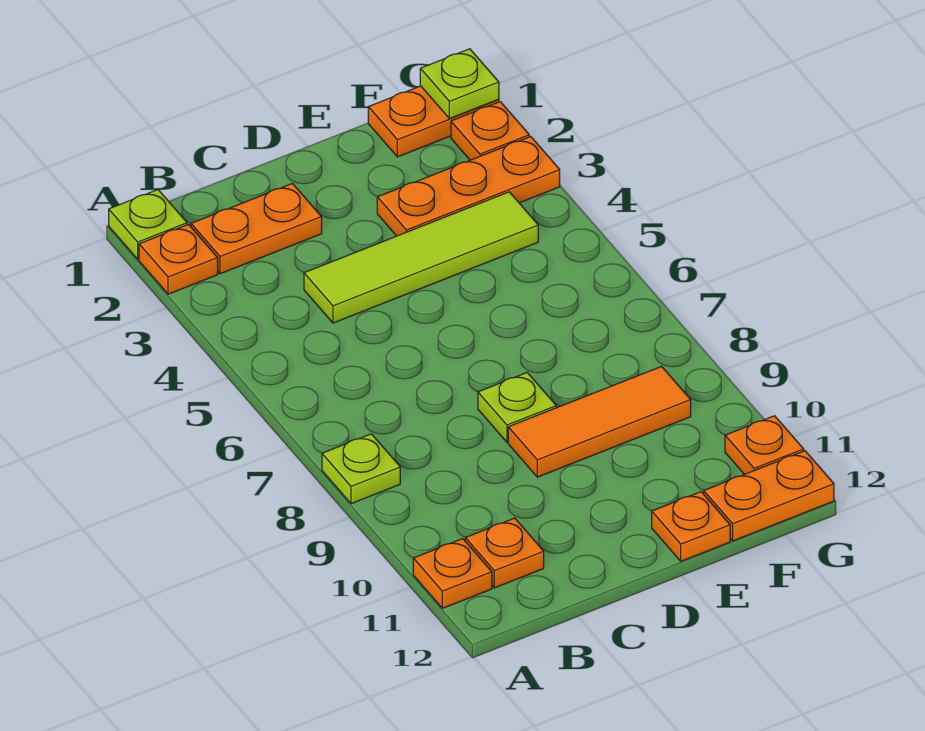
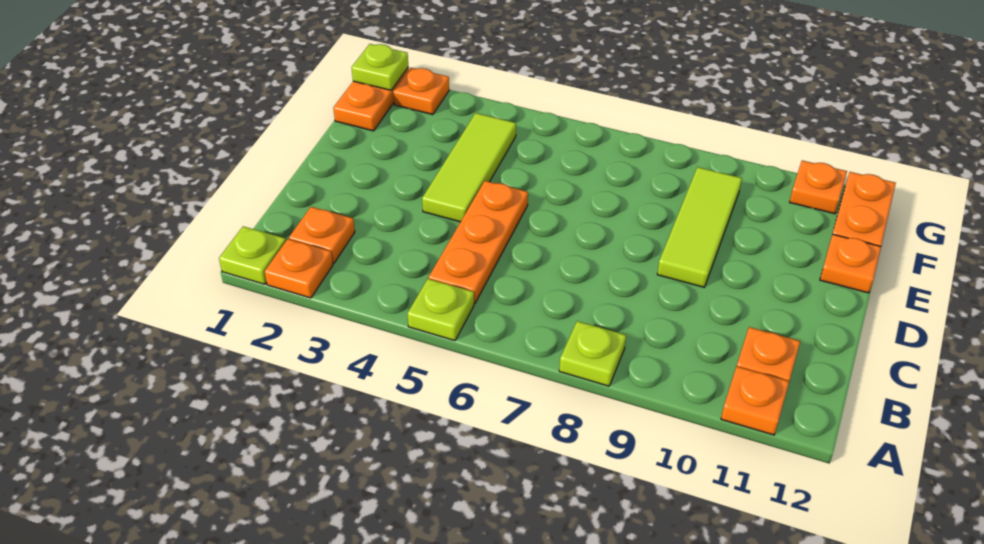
orange plate B2:C2 level 1 -> orange plate B2 level 1
lime tile C4:F4 level 1 -> lime tile D4:F4 level 1
lime plate D8 level 1 -> lime plate A5 level 1
orange tile D9:F9 level 1 -> lime tile D9:F9 level 1
orange plate E3:G3 level 1 -> orange plate B5:D5 level 1

